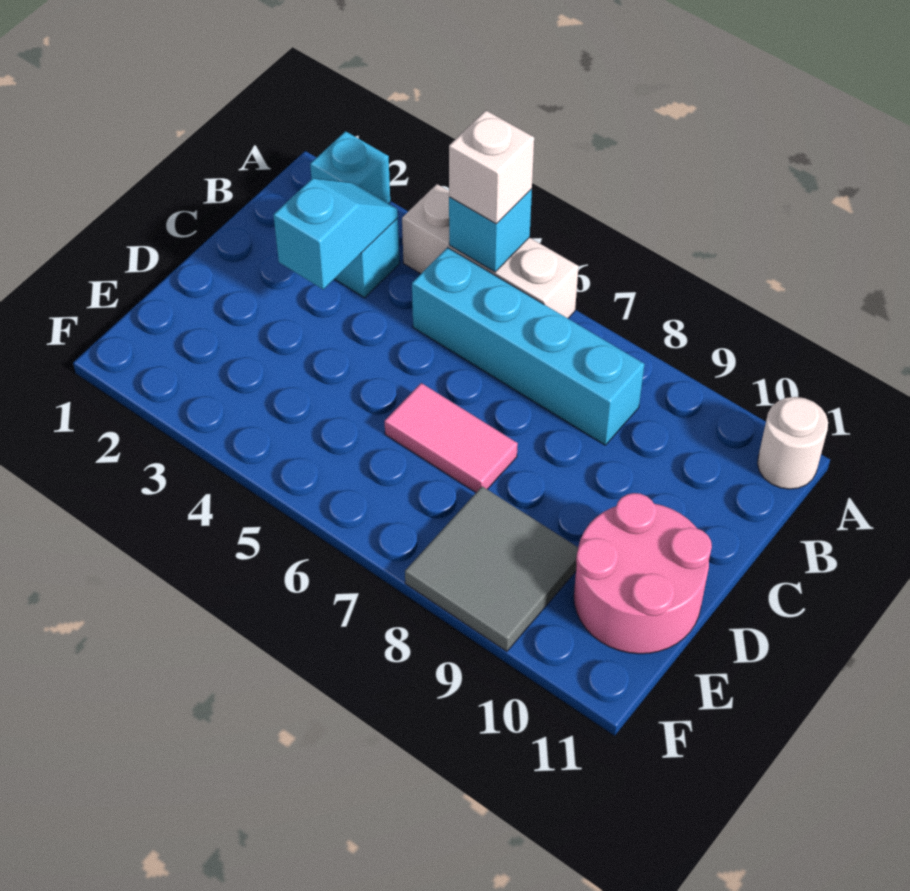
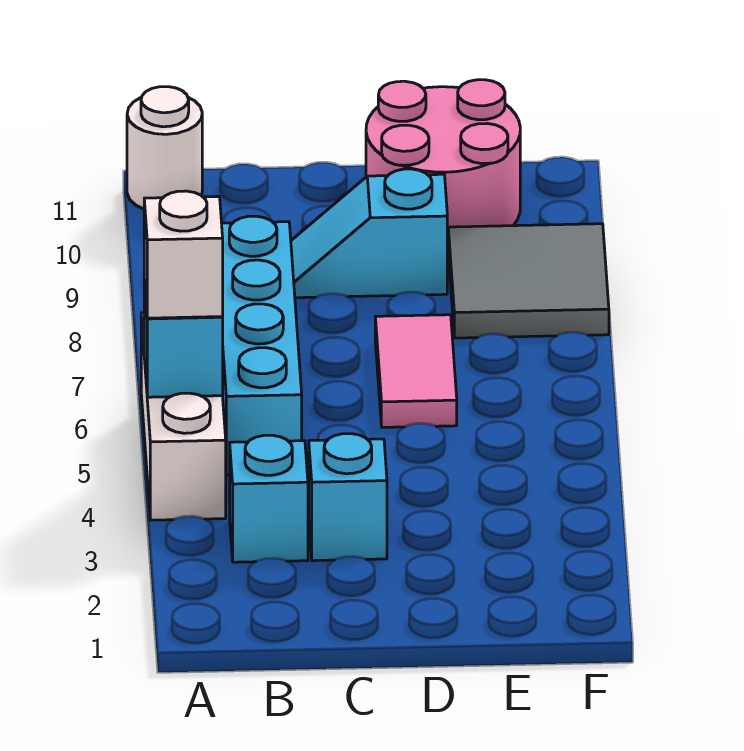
cyan brick A2 level 1 -> cyan brick C3 level 1
cyan slope B3:C3 level 2 top C -> cyan slope C9:D9 level 1 top D

